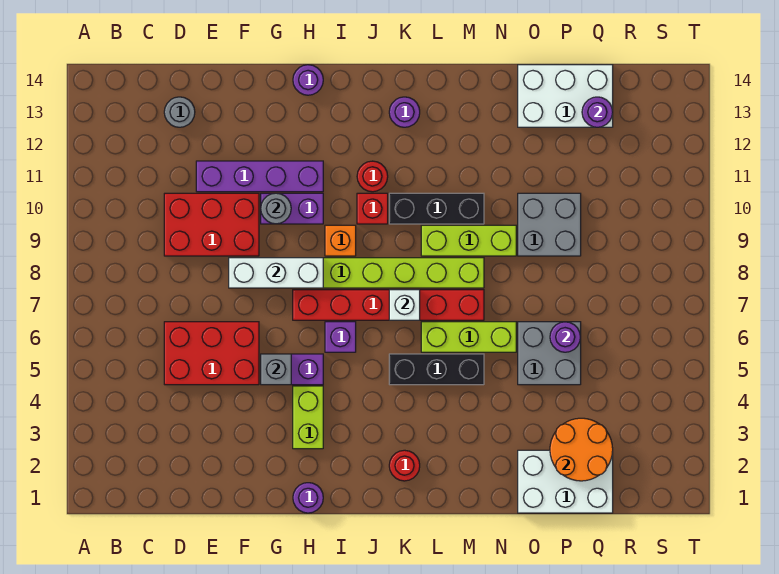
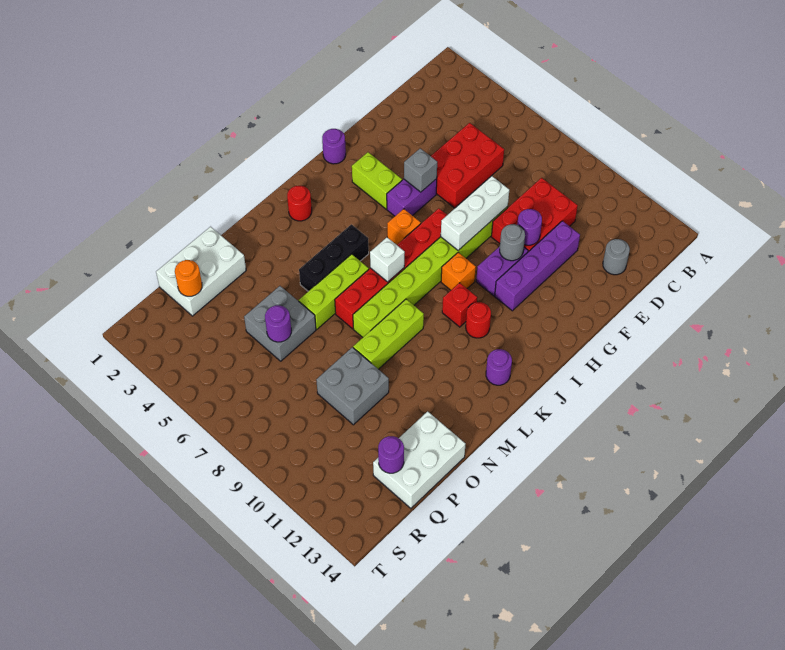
purple round brick H14 level 1 -> purple round brick F10 level 2
purple brick I6 level 1 -> orange brick I6 level 1
black brick K10:M10 level 1 -> none
orange round brick P2:Q3 level 2 -> orange round brick Q2 level 2

